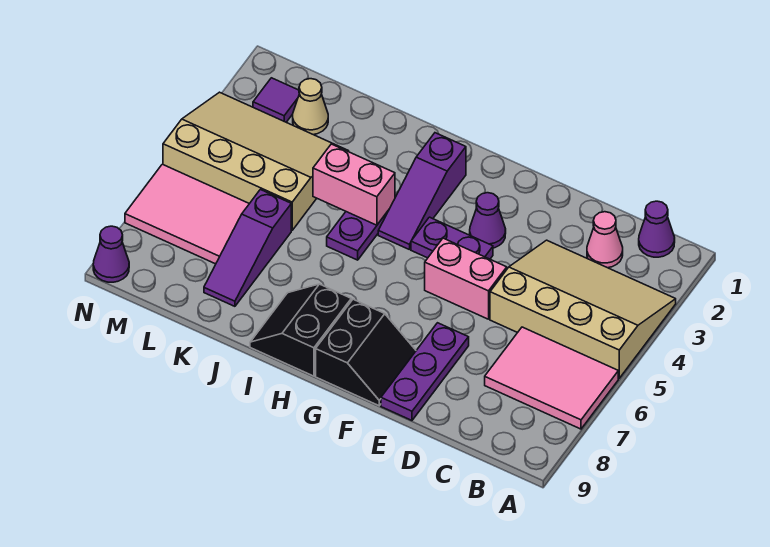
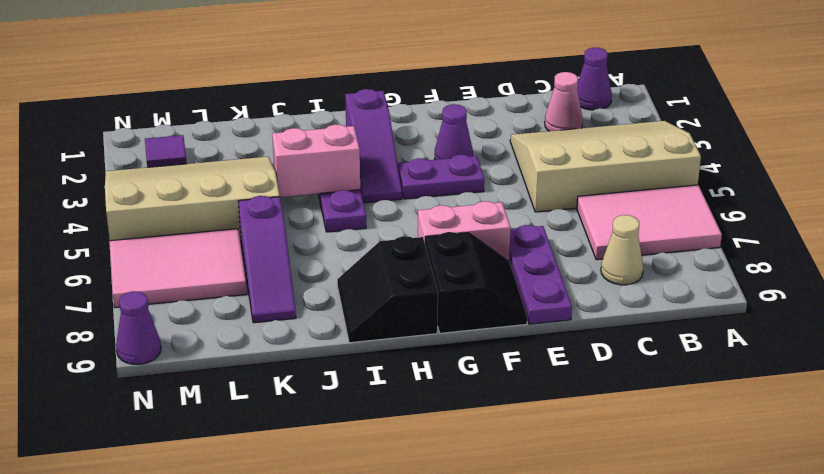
pink brick E5:F5 level 1 -> pink brick F7:G7 level 1
tan cone L2 level 1 -> tan cone C8 level 1

